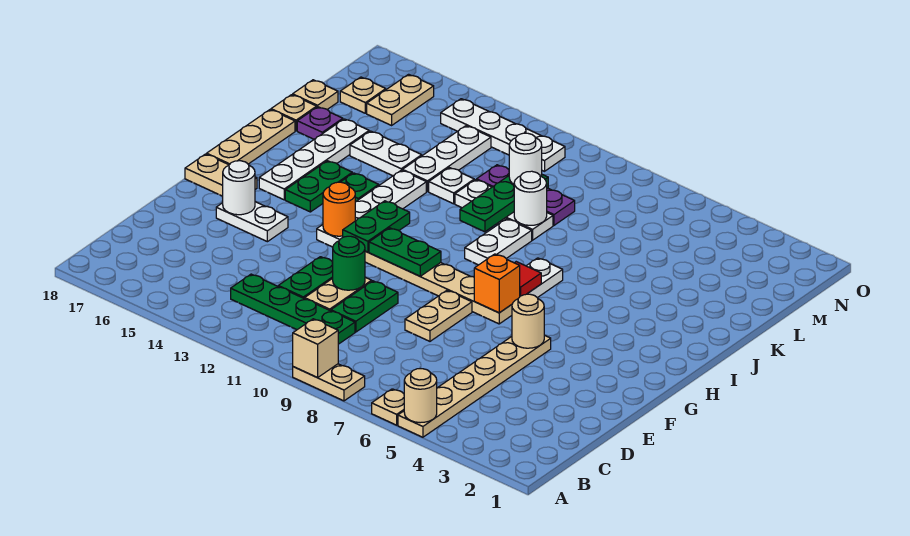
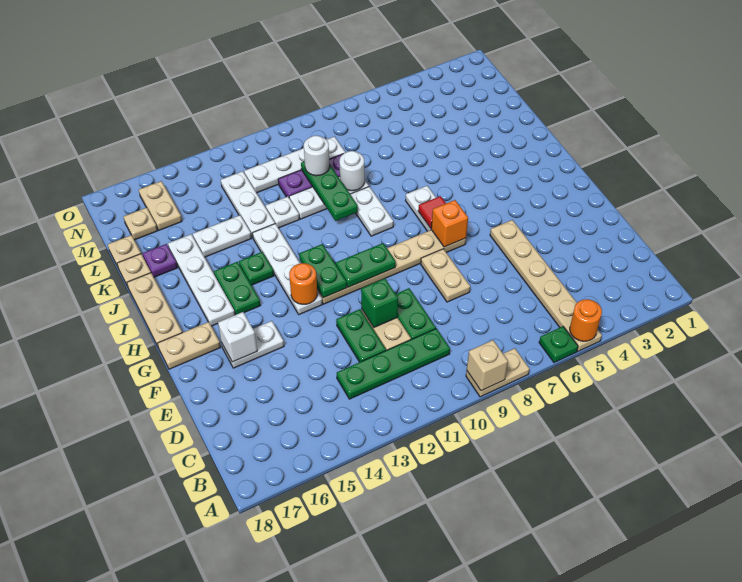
tan round brick A5 level 2 -> orange round brick A5 level 2
tan plate A6 level 1 -> green plate A6 level 1
green round brick E11 level 2 -> green brick E11 level 2
tan round brick F5 level 2 -> none
white round brick F16 level 2 -> white brick F16 level 2
white plate N11:N14 level 1 -> white plate M9:M12 level 1

